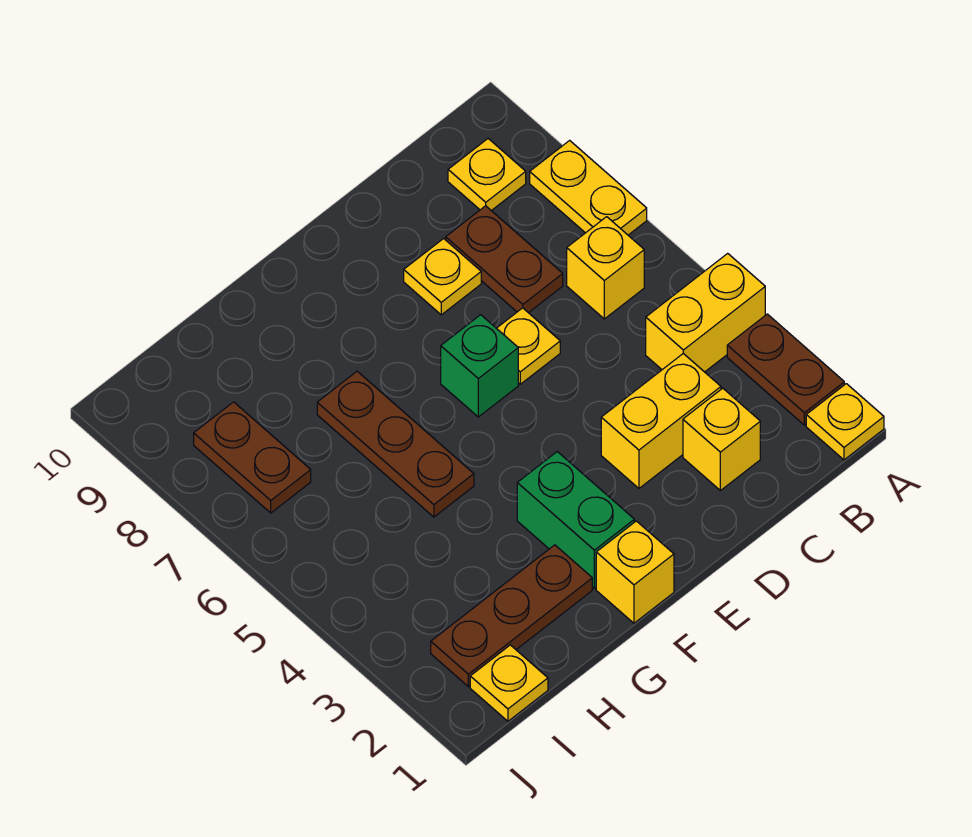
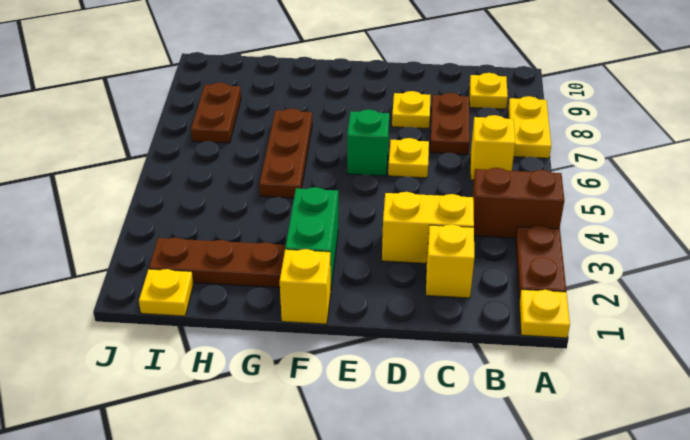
yellow brick A4:B4 level 1 -> brown brick A4:B4 level 1

